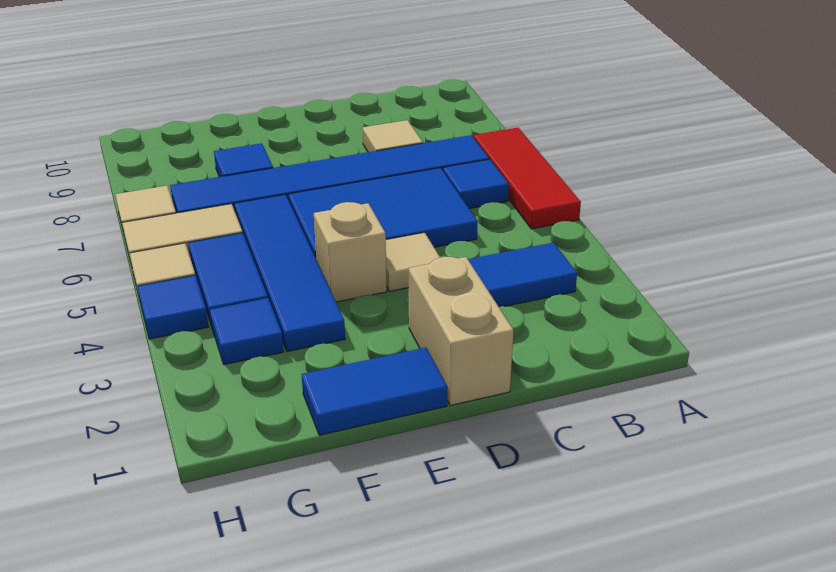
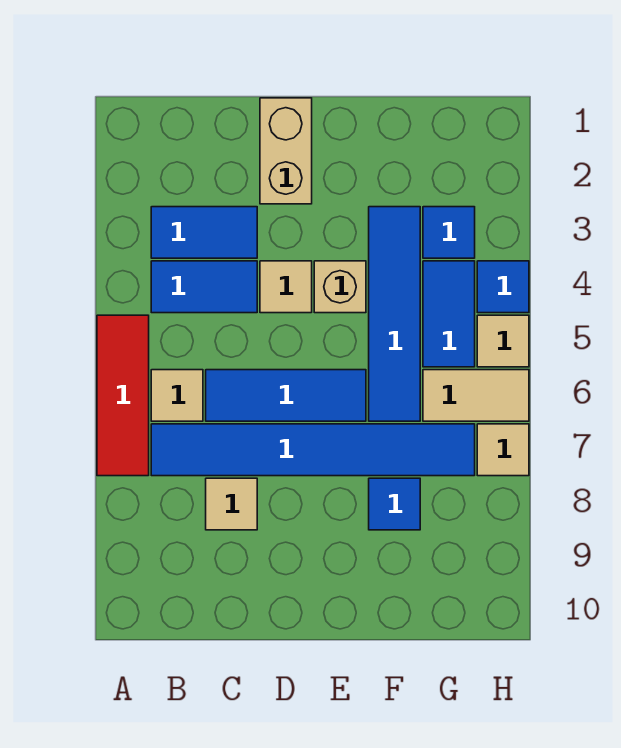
blue tile B6 level 1 -> tan tile B6 level 1
blue tile C5:E6 level 1 -> blue tile C6:E6 level 1
blue tile E1:F1 level 1 -> blue tile B4:C4 level 1

